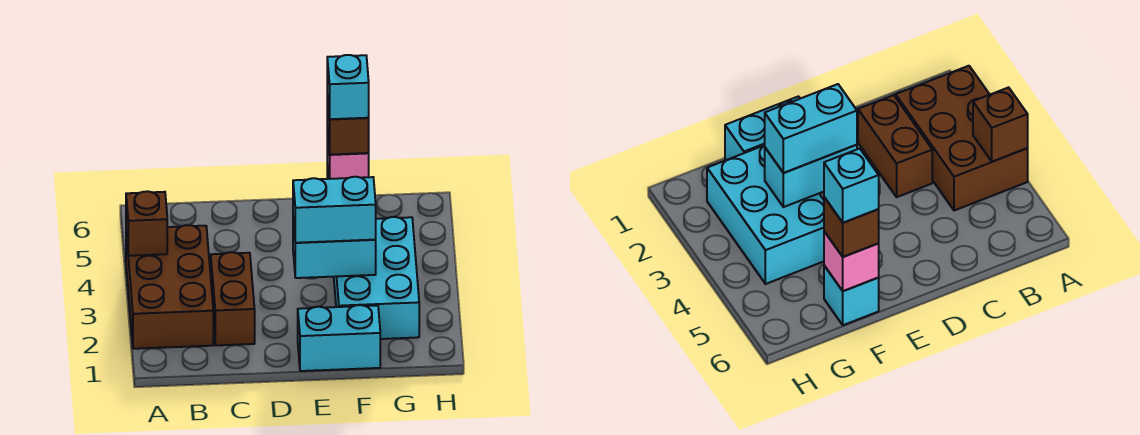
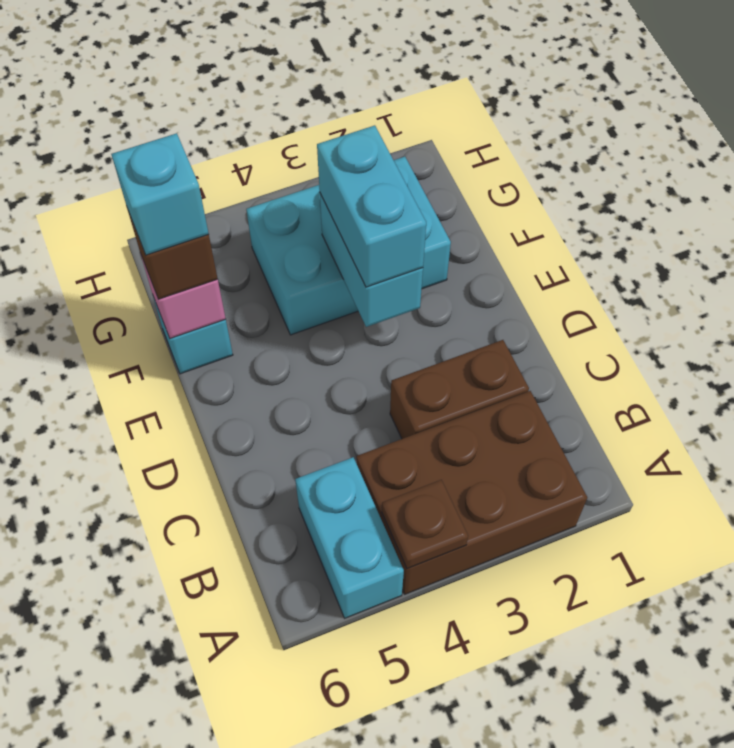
brown brick A4 level 2 -> brown plate A4 level 2
cyan brick E1:F1 level 1 -> cyan brick A5:B5 level 1

